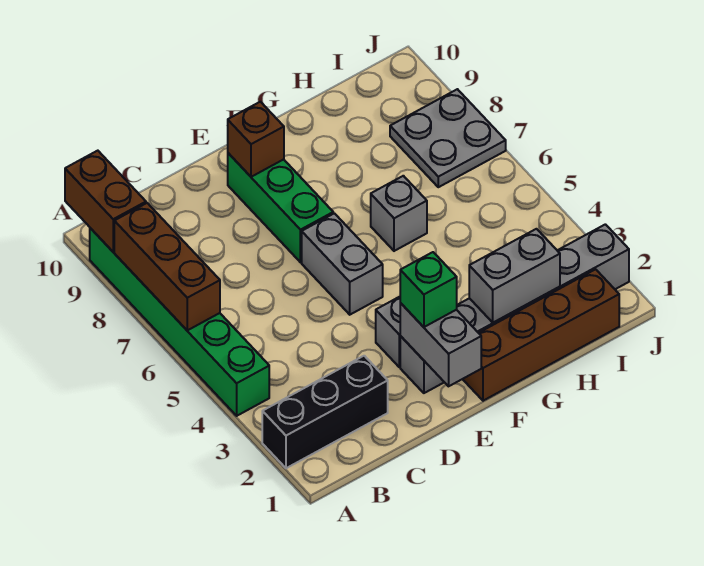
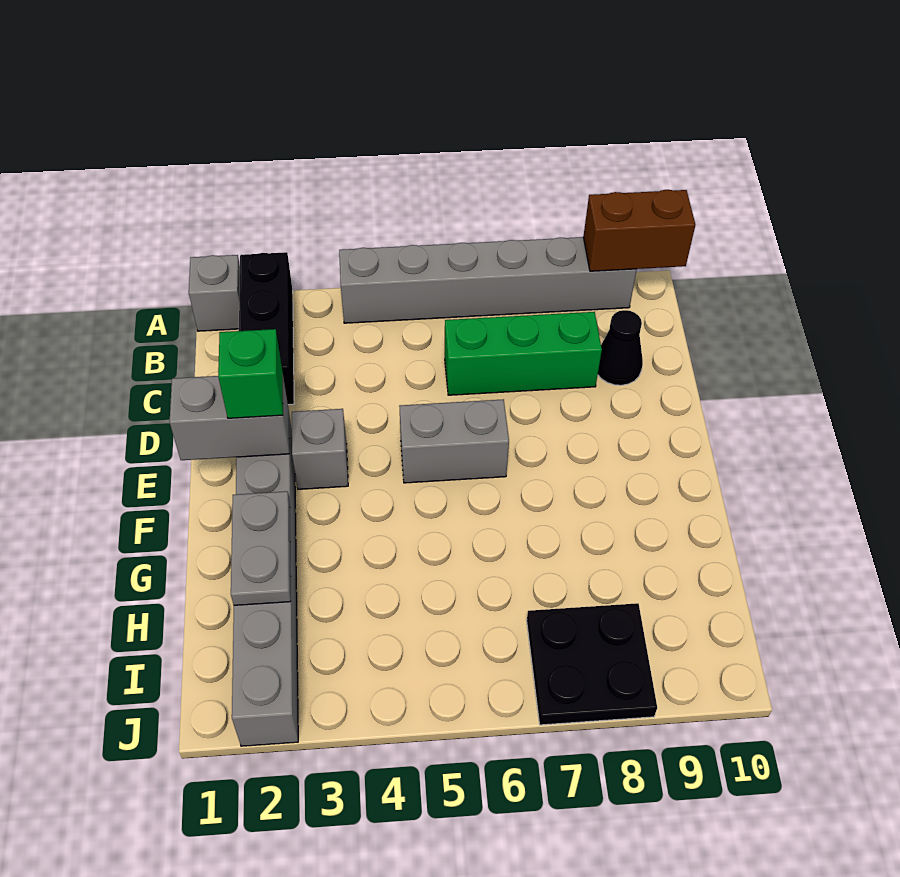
green brick A4:A9 level 1 -> grey brick A4:A9 level 1
brown brick A6:A8 level 2 -> none
none -> black cone C9 level 1
green brick E7:E9 level 1 -> green brick C6:C8 level 1
brown brick E9 level 2 -> none
brown brick F1:I1 level 1 -> none
grey brick G2:H2 level 2 -> grey plate G2:H2 level 2
grey brick G6 level 1 -> grey brick A1 level 1
grey plate I7:J8 level 1 -> black plate I7:J8 level 1

